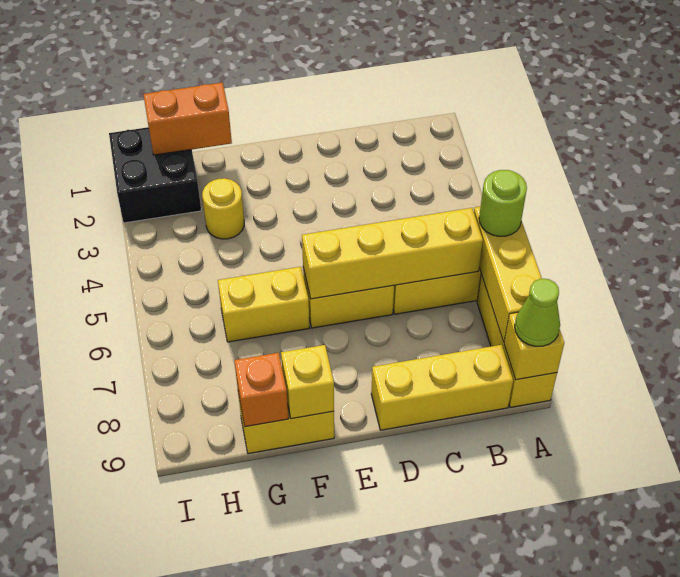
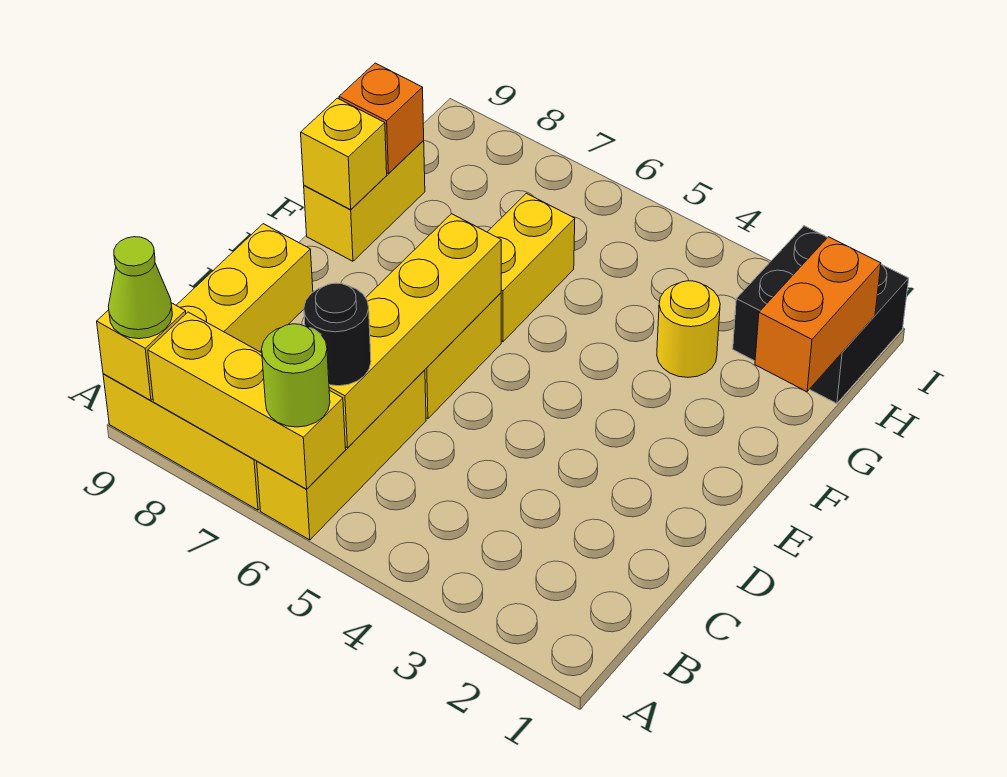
none -> black round brick B6 level 3

